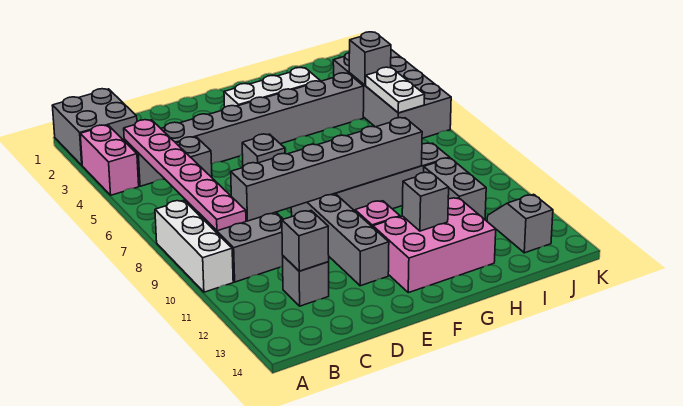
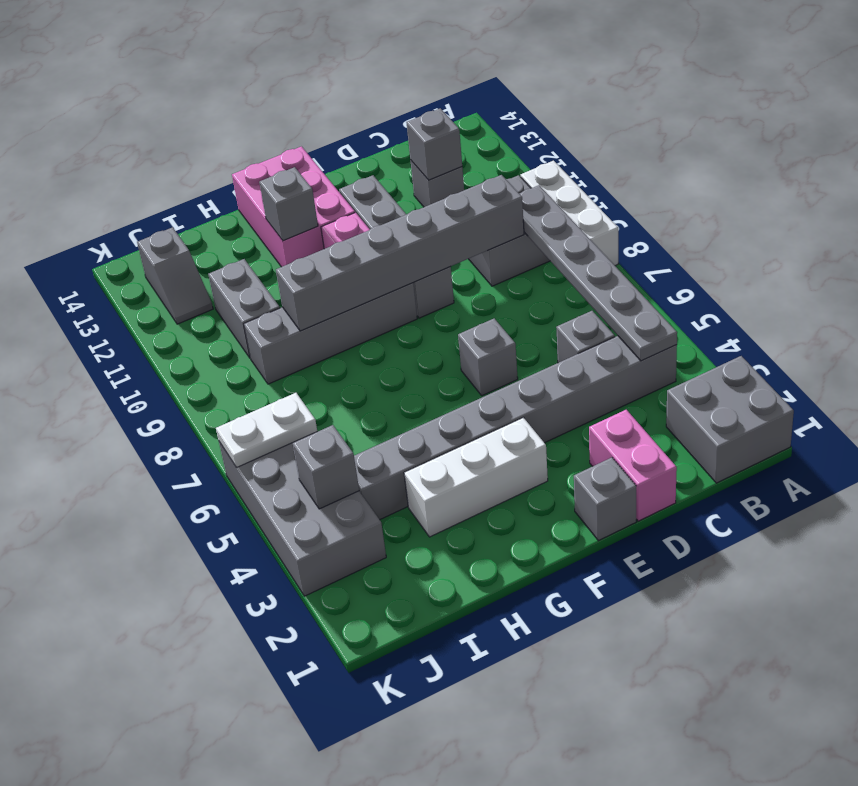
pink brick A3:A4 level 1 -> pink brick D1:D2 level 1
pink plate B4:B9 level 2 -> grey plate B4:B9 level 2
none -> grey brick E1 level 1
pink brick F12:H13 level 1 -> pink brick F12:G14 level 1
white plate J5:J6 level 2 -> white plate J6:K6 level 2

